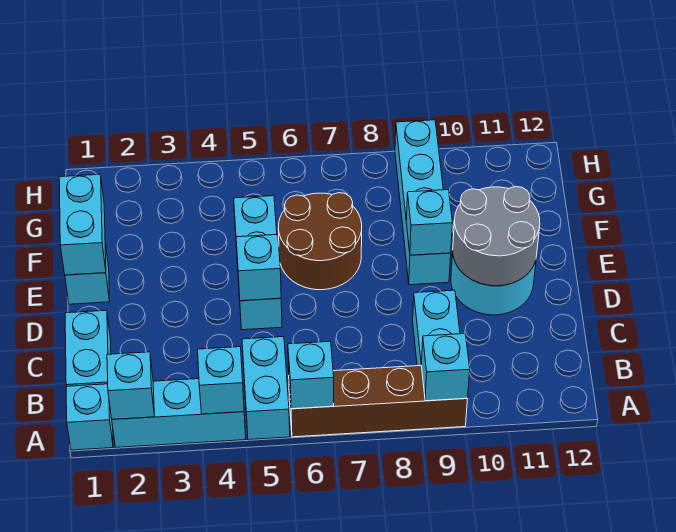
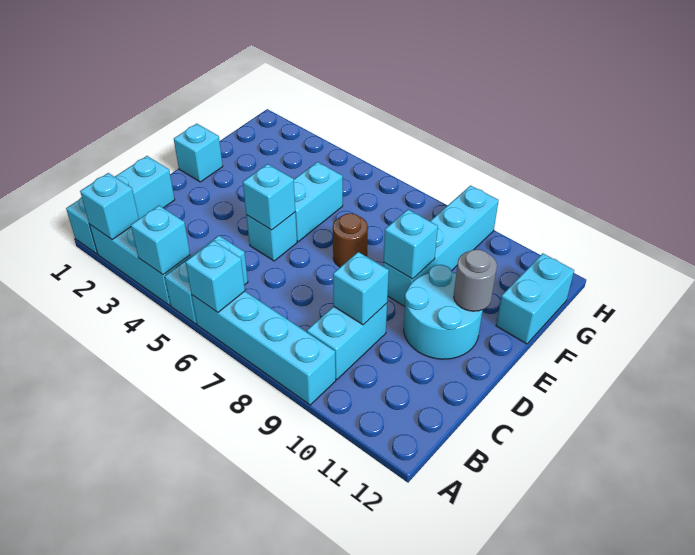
brown brick A6:A9 level 1 -> cyan brick A6:A9 level 1
cyan brick A9 level 2 -> cyan brick C9 level 2
grey round brick D10:E11 level 2 -> grey round brick E11 level 2
cyan brick E1:F1 level 2 -> cyan brick F12:G12 level 1
brown round brick E6:F7 level 1 -> brown round brick E7 level 1

